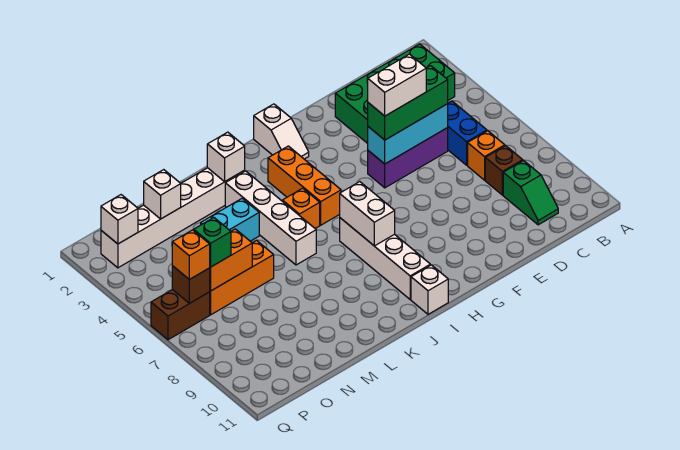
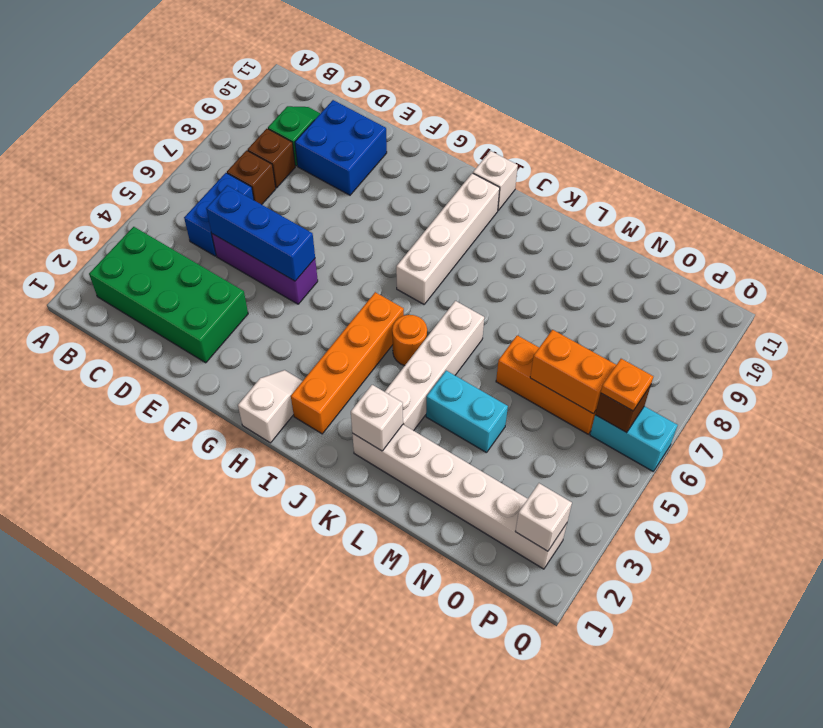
orange brick C7 level 1 -> brown brick C7 level 1
cyan brick D5:F5 level 2 -> blue brick D5:F5 level 2
green brick D5:F5 level 3 -> none
none -> blue brick D9:E10 level 1
white brick E5:F5 level 4 -> none
orange brick I3:I5 level 1 -> orange brick I2:I5 level 1
white brick I7:I8 level 2 -> none
orange brick J5 level 1 -> orange round brick J5 level 1
white brick N2 level 2 -> none
green brick O6 level 3 -> none
brown brick P6:Q6 level 1 -> cyan brick P6:Q6 level 1
orange brick P6 level 3 -> orange plate P6 level 3

